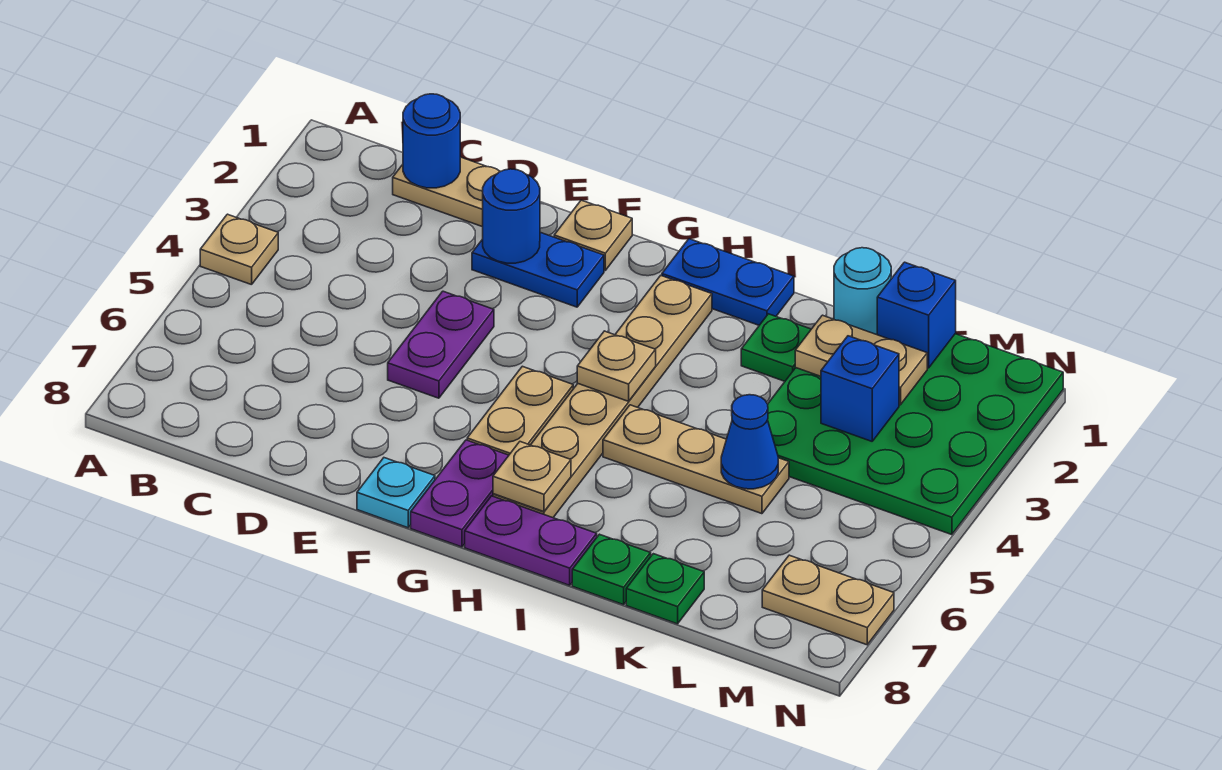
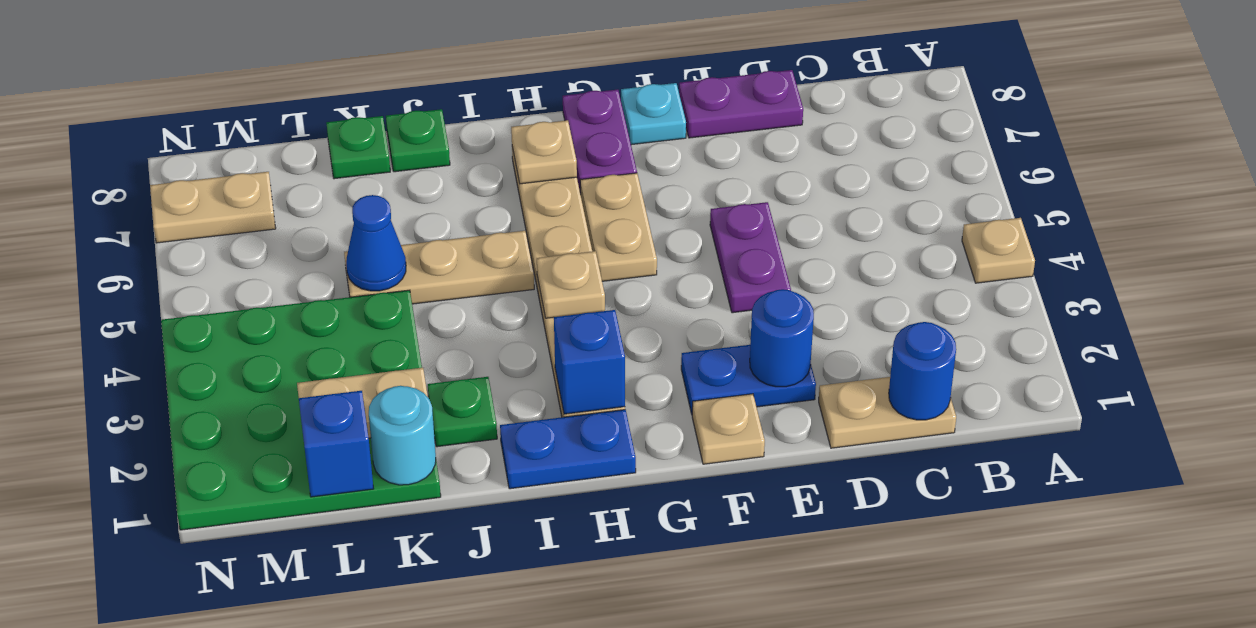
purple plate H8:I8 level 1 -> purple plate D8:E8 level 1
blue brick L3 level 2 -> blue brick H2 level 2

